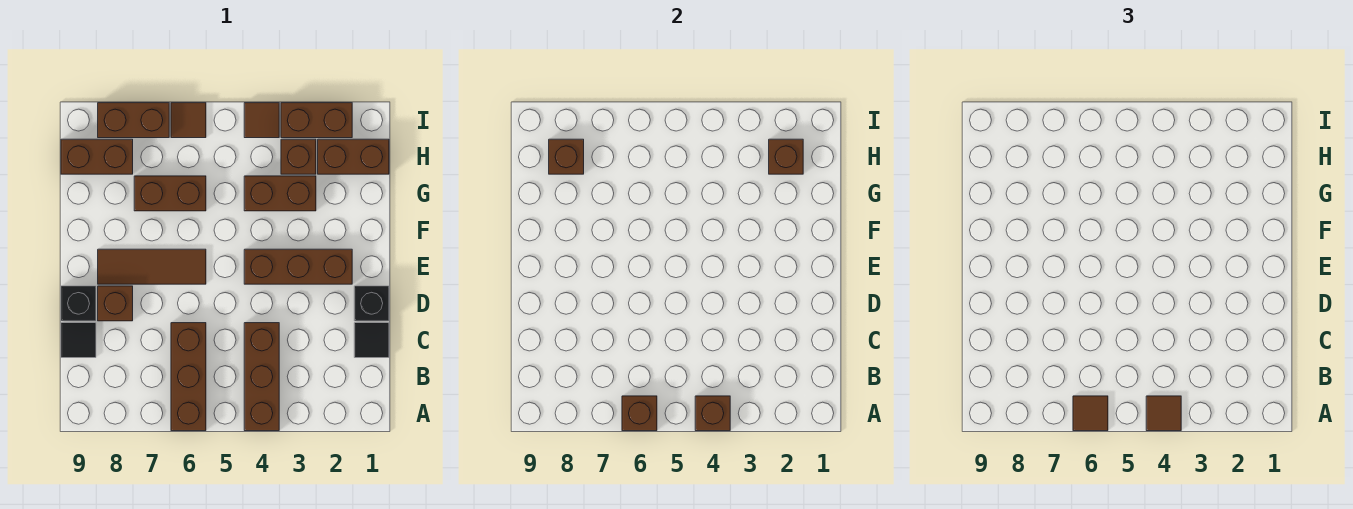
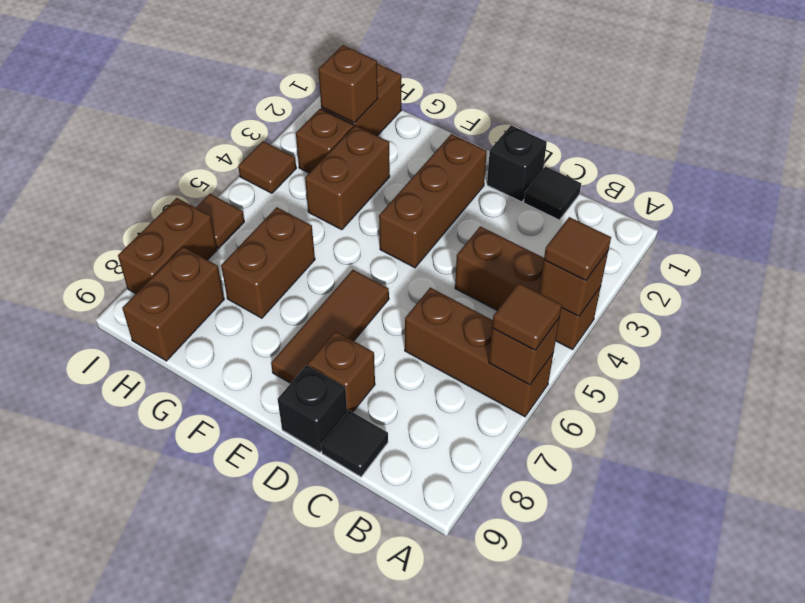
brown brick H8 level 2 -> none
brown brick I2:I3 level 1 -> none

